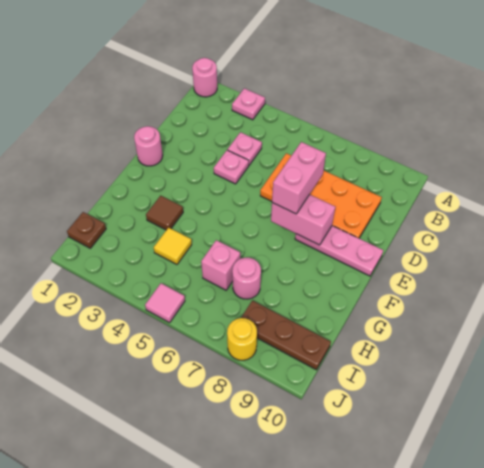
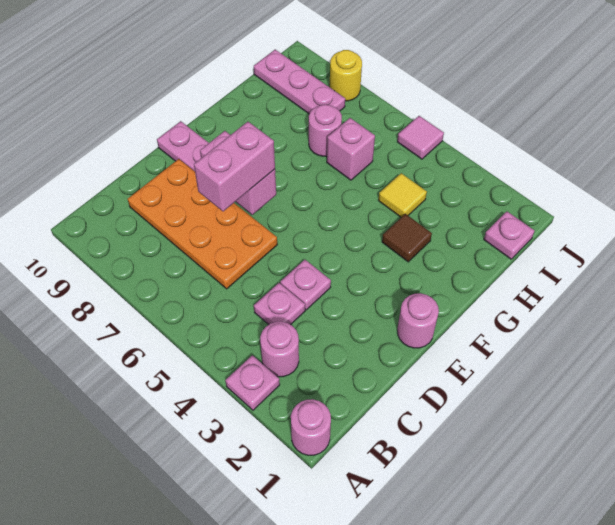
none -> pink round brick B3 level 1
brown plate I1 level 1 -> pink plate I1 level 1
brown plate I8:I10 level 1 -> pink plate I8:I10 level 1

